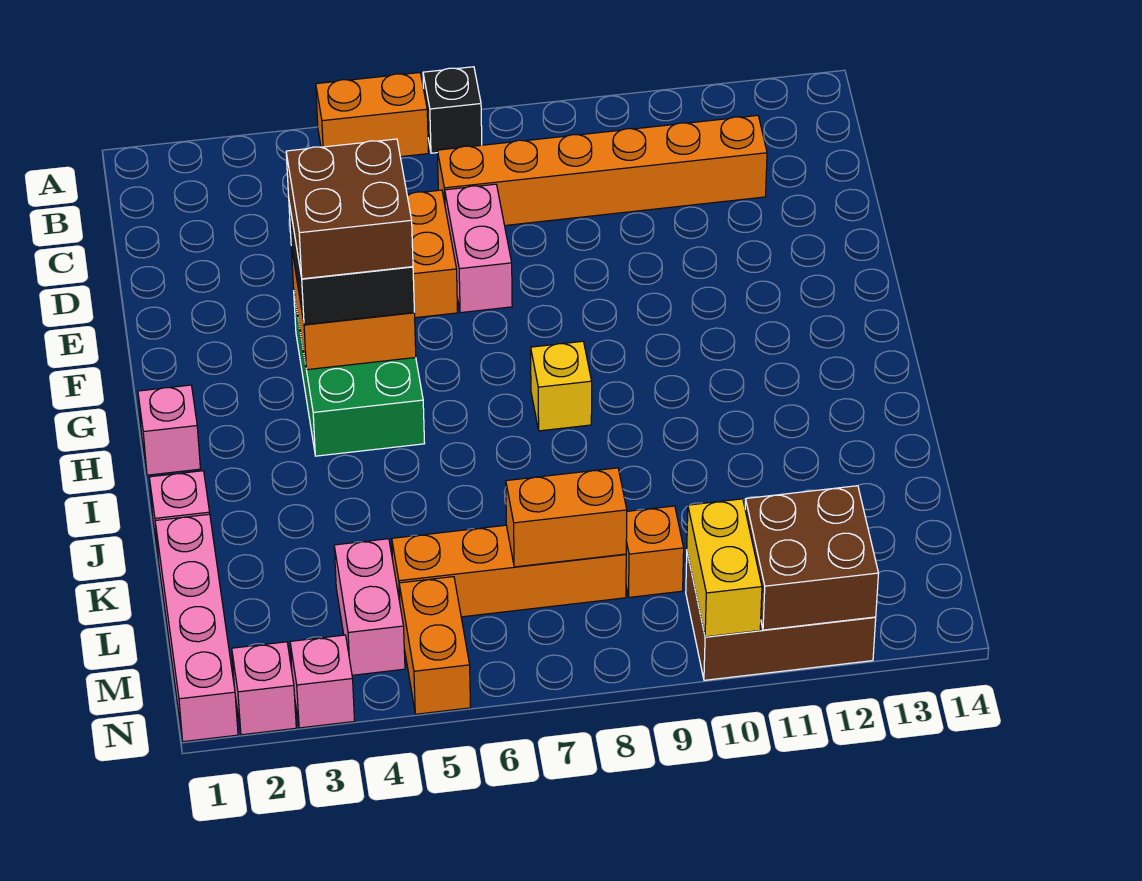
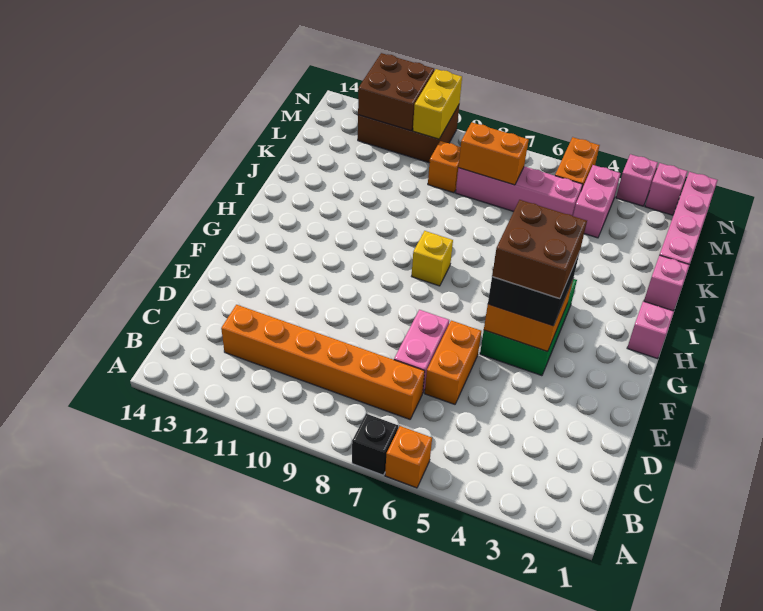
orange brick A5:A6 level 1 -> orange brick A6 level 1
orange brick L5:L8 level 1 -> pink brick L5:L8 level 1

